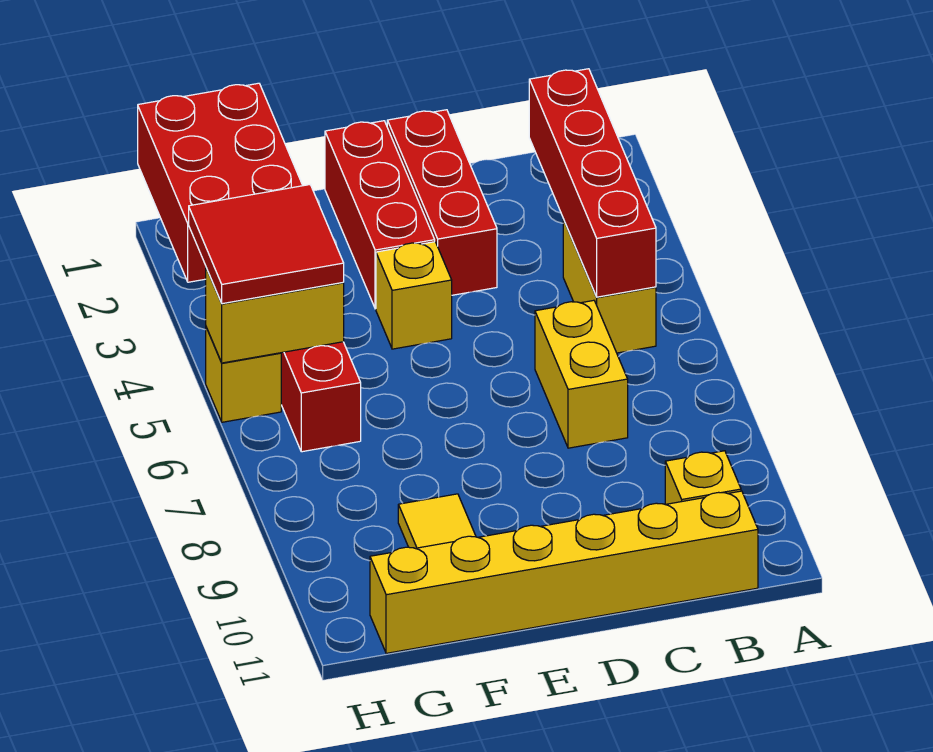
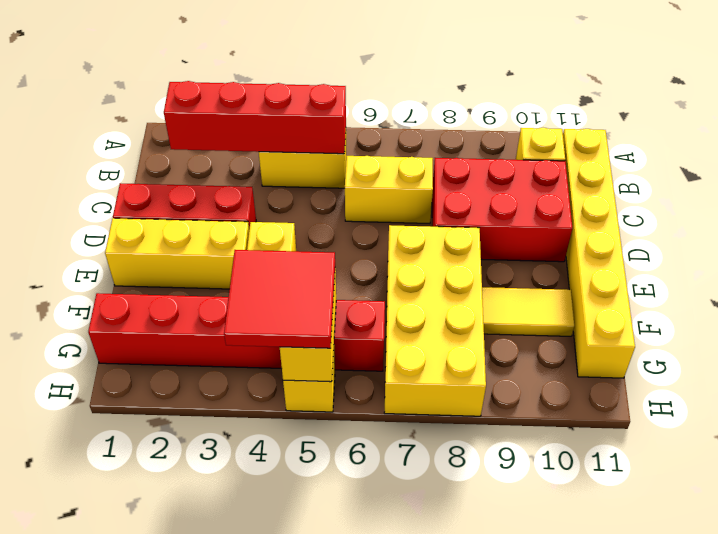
red brick E1:E3 level 1 -> yellow brick E1:E3 level 1
none -> yellow brick E7:H8 level 1
red brick G1:H3 level 2 -> red brick C8:D10 level 1

